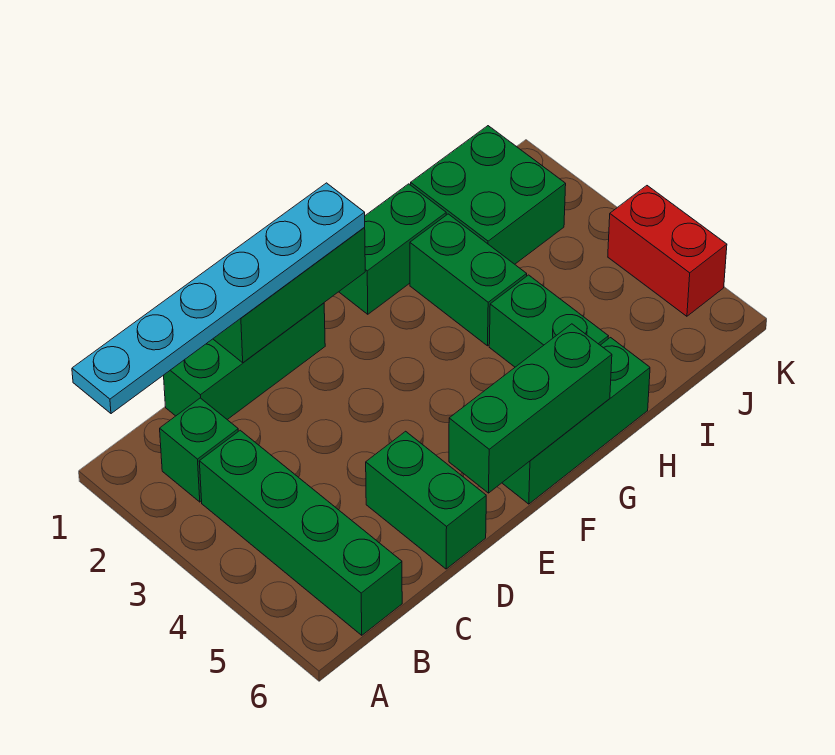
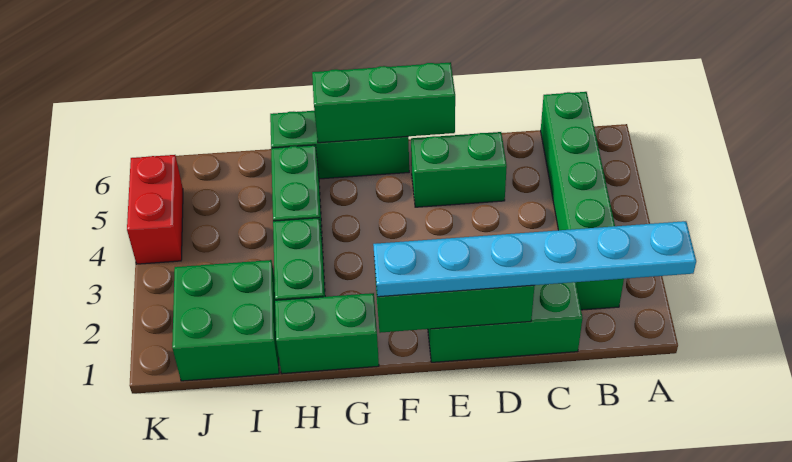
green brick D5:D6 level 1 -> green brick D5:E5 level 1

